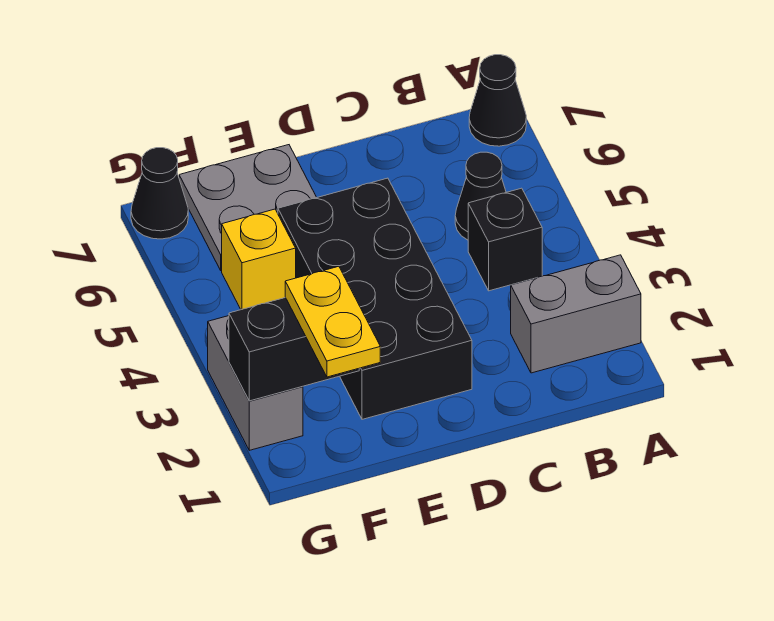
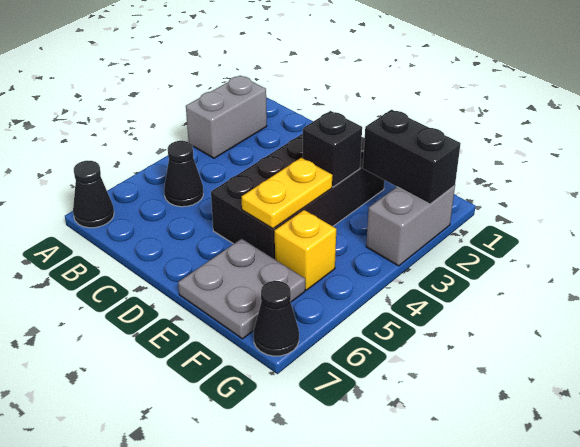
grey brick A2:B2 level 1 -> grey brick A2:A3 level 1
black brick B4 level 1 -> black brick E3 level 2
yellow plate F1:F2 level 3 -> yellow plate E4:E5 level 2

